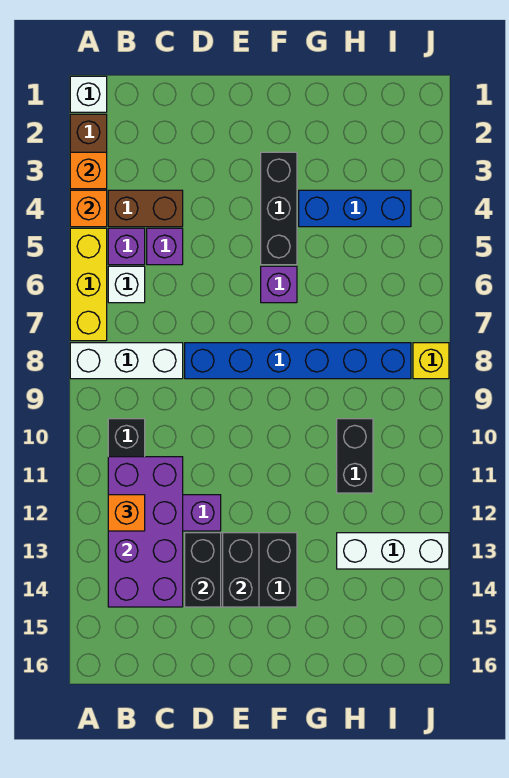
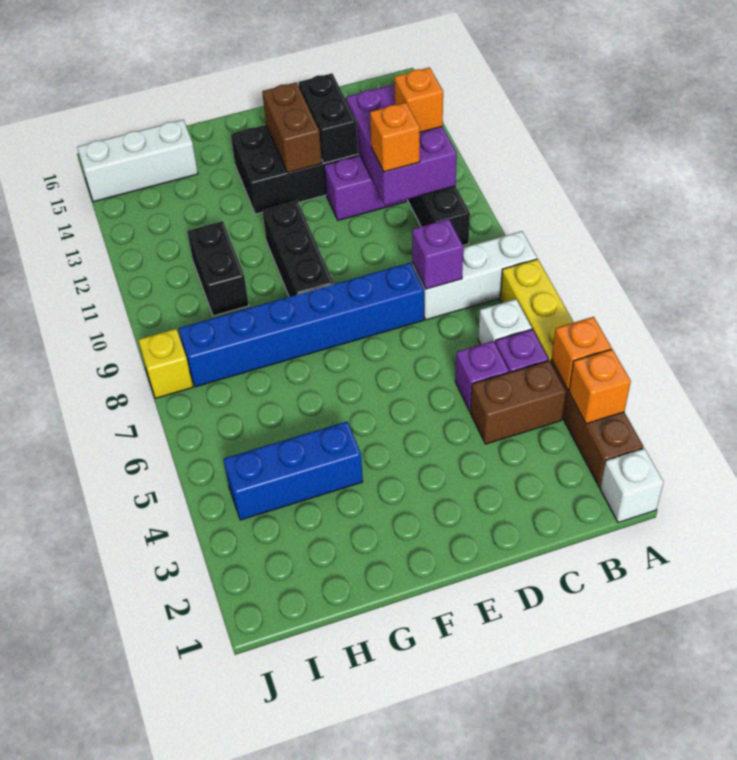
purple brick B11:C14 level 2 -> purple brick B11:C13 level 2
none -> orange brick C11 level 3
black brick E13:E14 level 2 -> brown brick E13:E14 level 2
black brick F3:F5 level 1 -> black brick F9:F11 level 1
purple brick F6 level 1 -> purple brick C8 level 2
white brick H13:J13 level 1 -> white brick H15:J15 level 1

